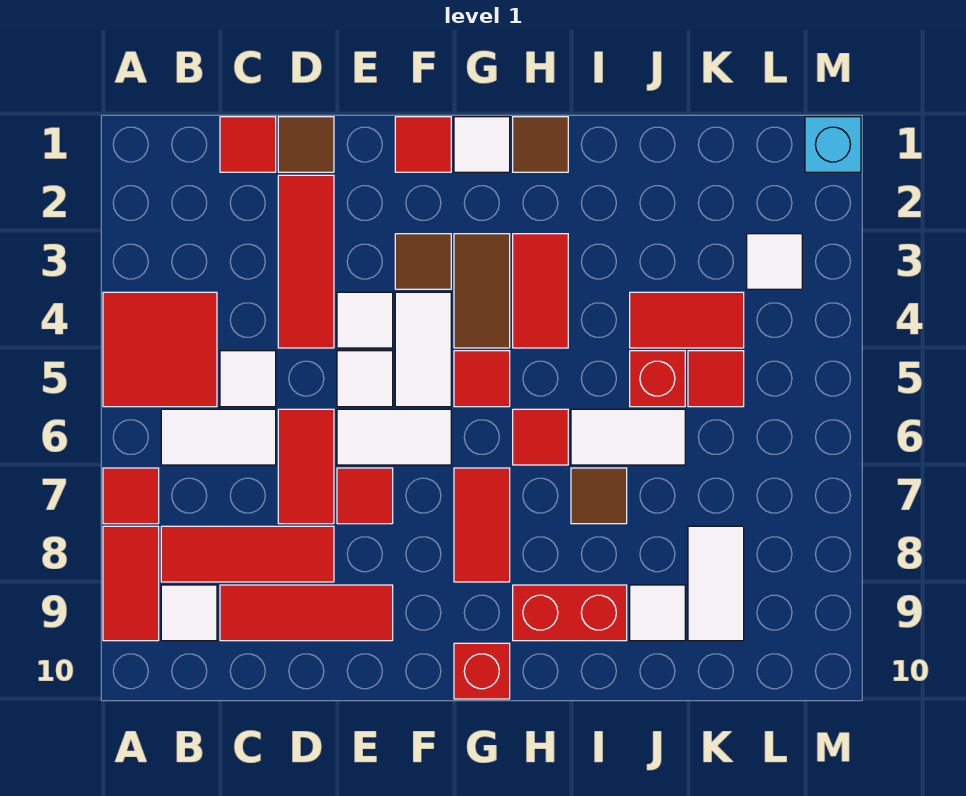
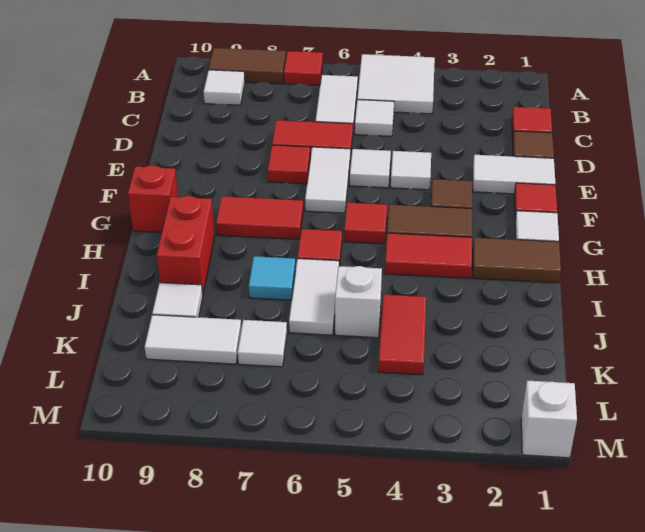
red tile A4:B5 level 1 -> white tile A4:B5 level 1
red tile A8:A9 level 1 -> brown tile A8:A9 level 1
red tile B8:D8 level 1 -> none
red tile C9:E9 level 1 -> none
red tile D2:D4 level 1 -> none
white tile F4:F5 level 1 -> white tile E1:E2 level 1
brown tile H1 level 1 -> brown tile H1:H2 level 1
brown tile I7 level 1 -> cyan tile I7 level 1
red brick J5 level 1 -> white brick J5 level 1
red tile K5 level 1 -> none
white tile L3 level 1 -> white tile K7 level 1
cyan brick M1 level 1 -> white brick M1 level 1

